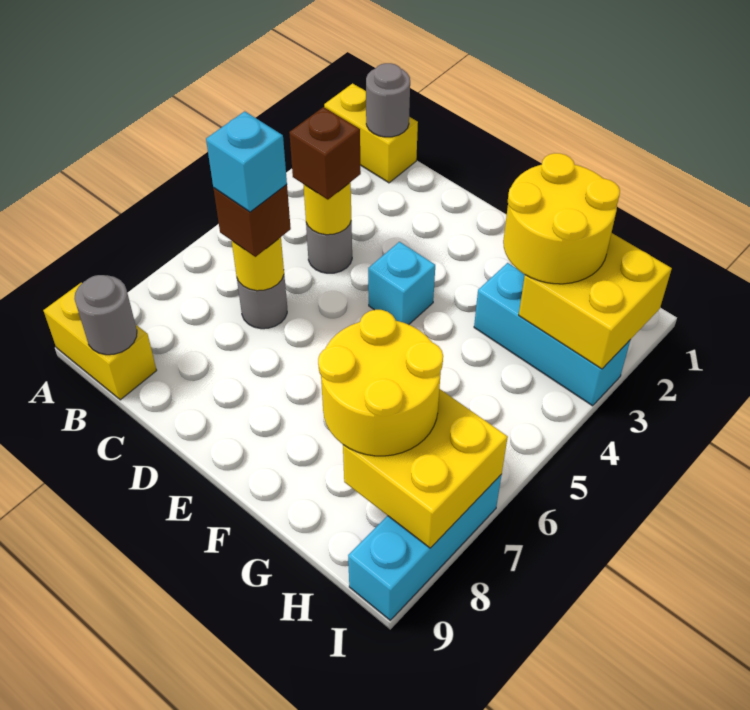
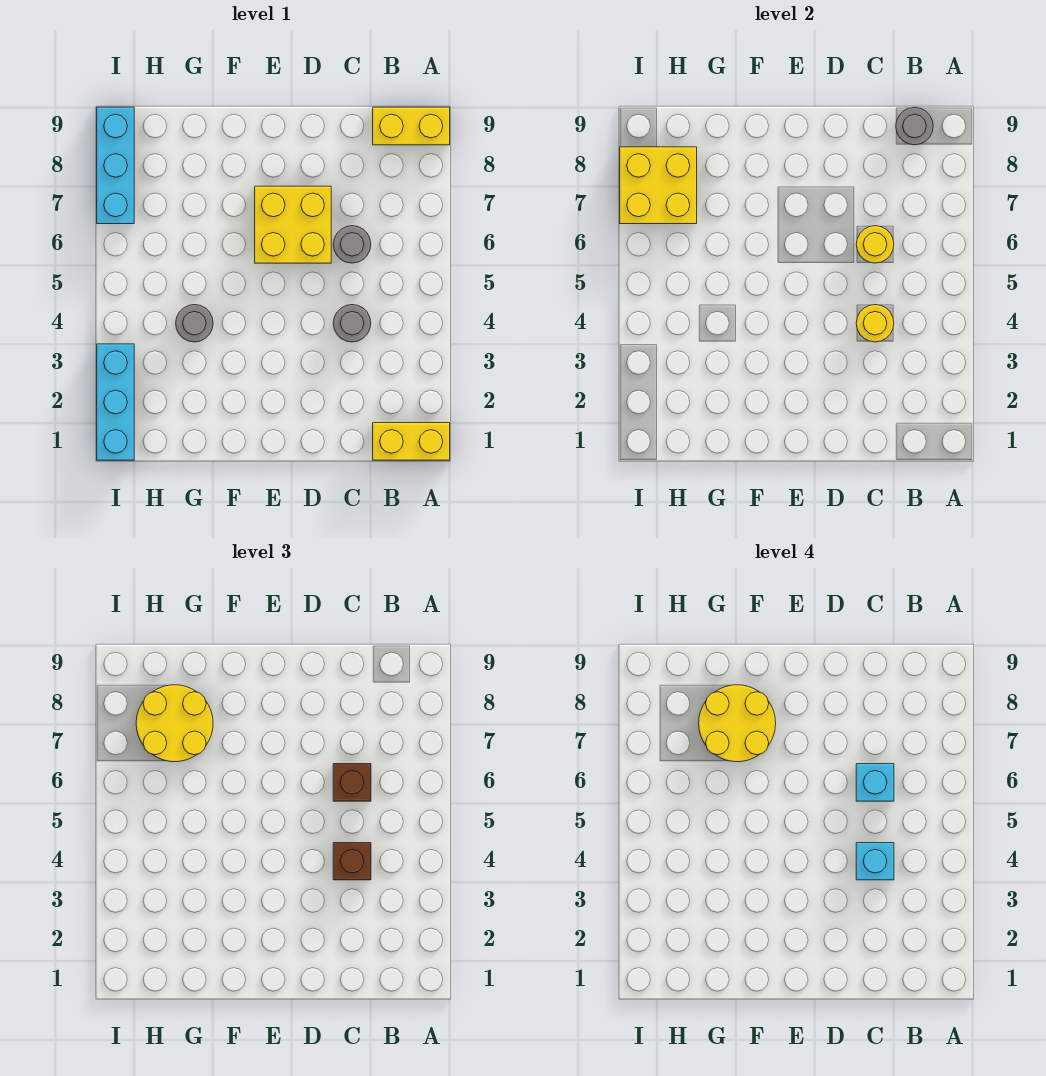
grey round brick B1 level 2 -> grey round brick G4 level 1
cyan brick E4 level 1 -> cyan brick C4 level 4
yellow round brick G2:H3 level 3 -> yellow round brick F7:G8 level 4
cyan brick G3:I3 level 1 -> cyan brick I1:I3 level 1
yellow brick H2:I3 level 2 -> yellow brick D6:E7 level 1

